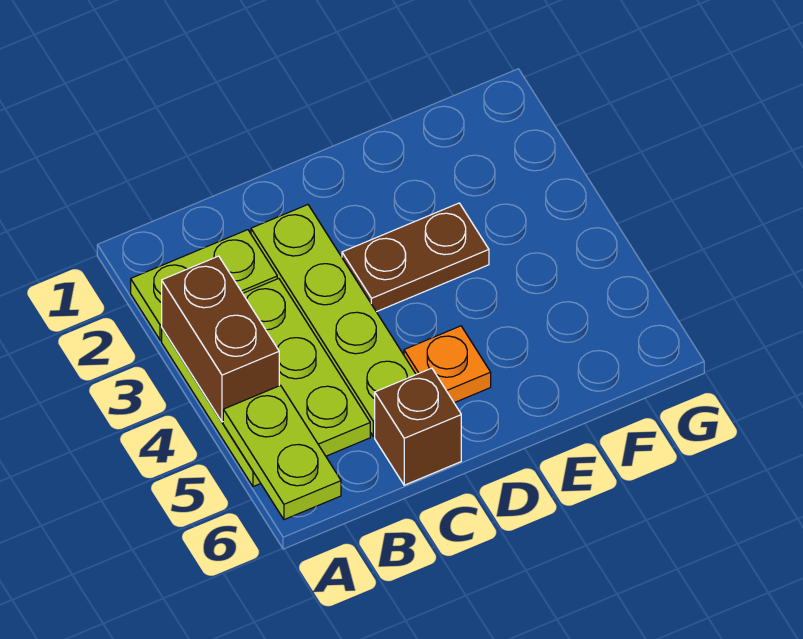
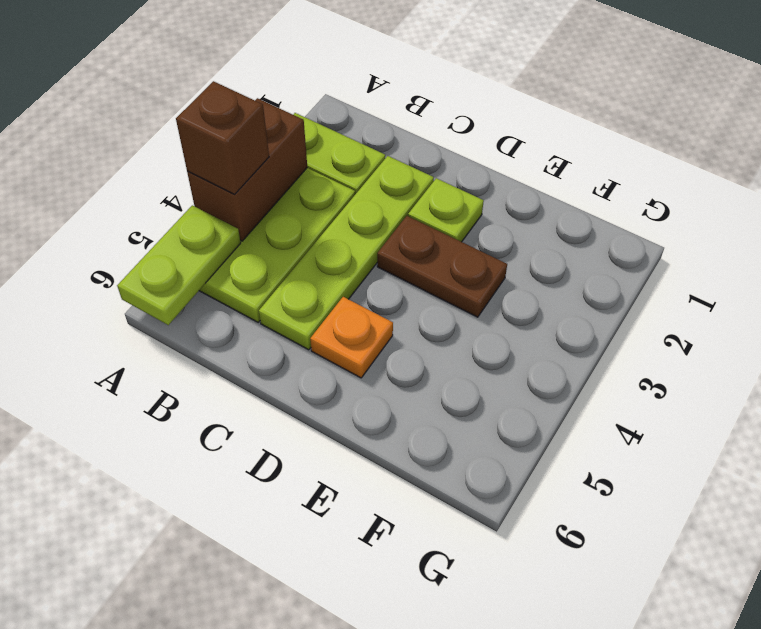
brown brick C6 level 1 -> brown brick A4 level 3
none -> lime plate D2 level 1

